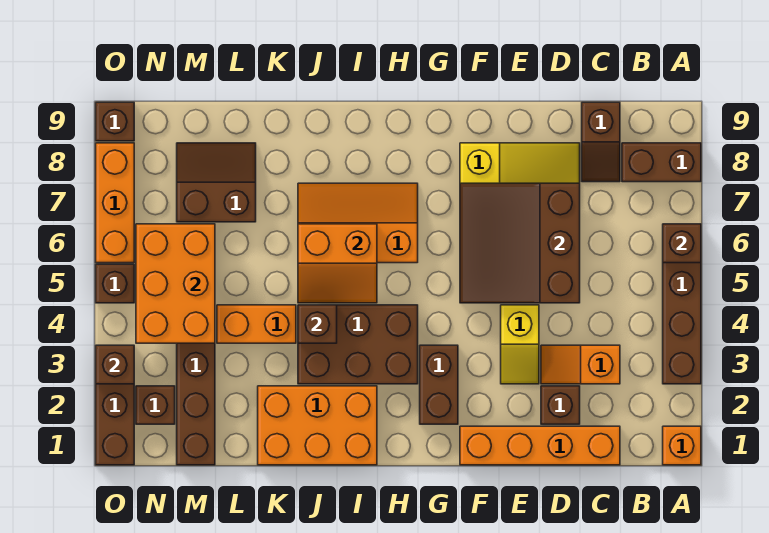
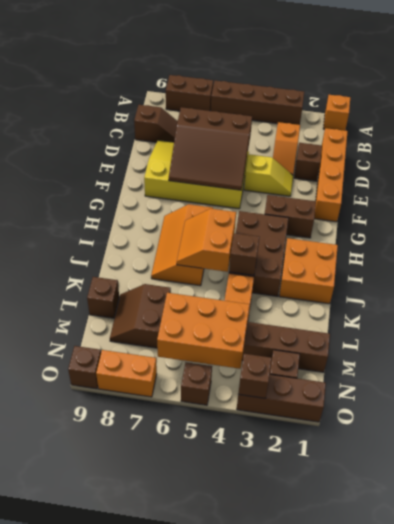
brown brick A6 level 2 -> brown brick L9 level 1
brown brick A8:B8 level 1 -> brown brick A7:A8 level 1
orange brick I1:K2 level 1 -> orange brick I1:J2 level 1
orange slope I5:J6 level 2 top 6 -> orange slope I5:J6 level 2 top 5
orange brick O6:O8 level 1 -> orange brick O7:O8 level 1

